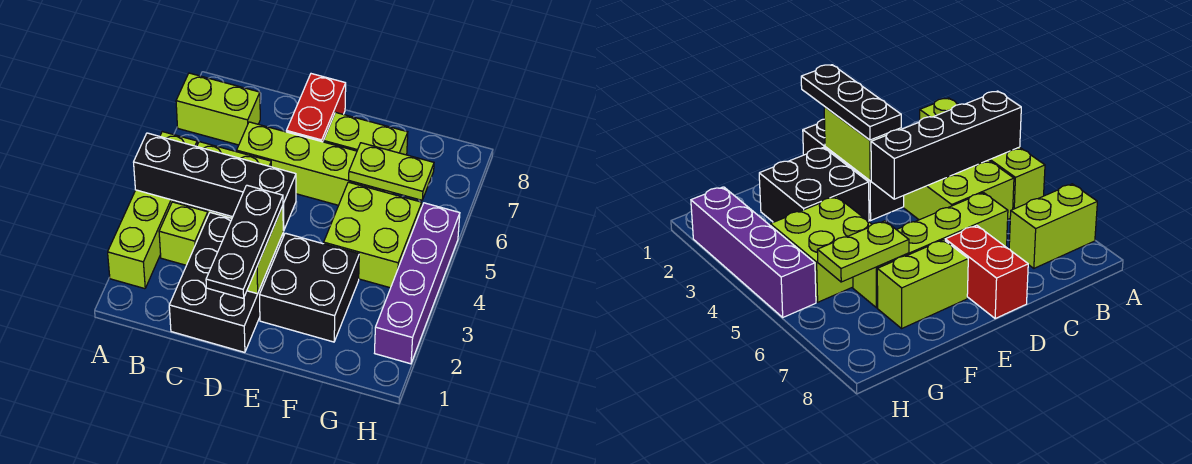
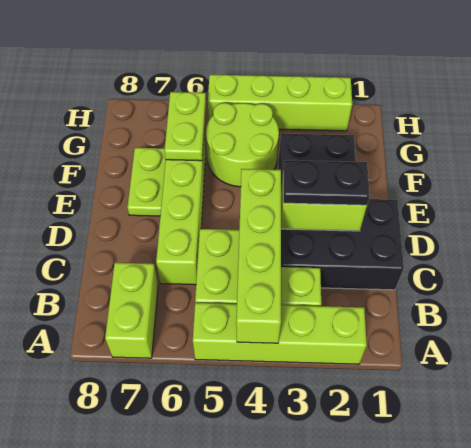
black brick A4:D4 level 2 -> lime brick A4:D4 level 2
black plate D1:D3 level 3 -> black plate D2:D3 level 3
red brick D7:D8 level 1 -> none
lime brick E7:F7 level 1 -> lime plate E7:F7 level 1
lime brick F4:G5 level 1 -> lime round brick F4:G5 level 1
purple brick H2:H5 level 1 -> lime brick H2:H5 level 1

